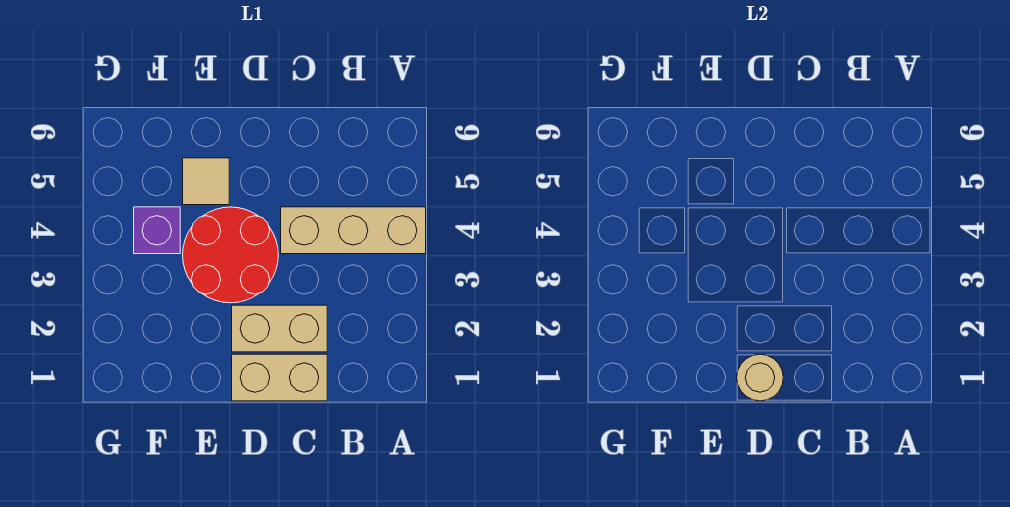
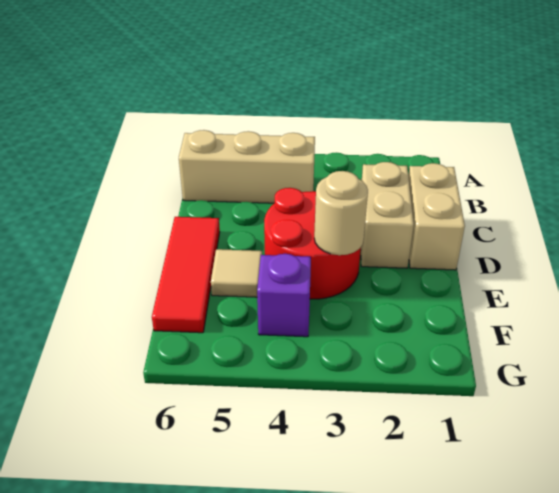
tan brick A4:C4 level 1 -> tan brick B4:B6 level 1
tan round brick D1 level 2 -> tan round brick E3 level 2
none -> red tile D6:F6 level 1

